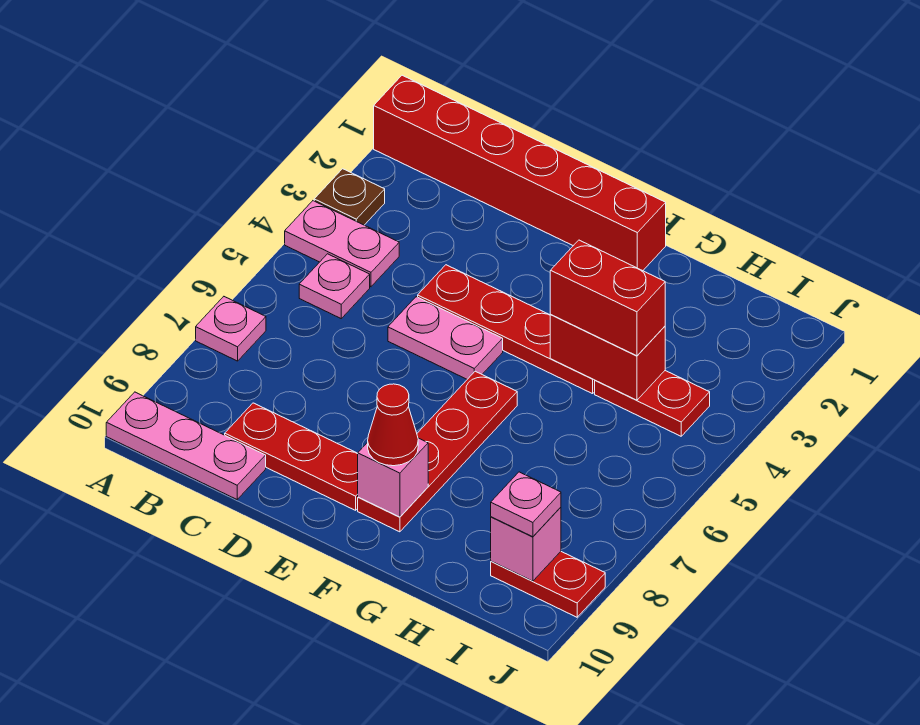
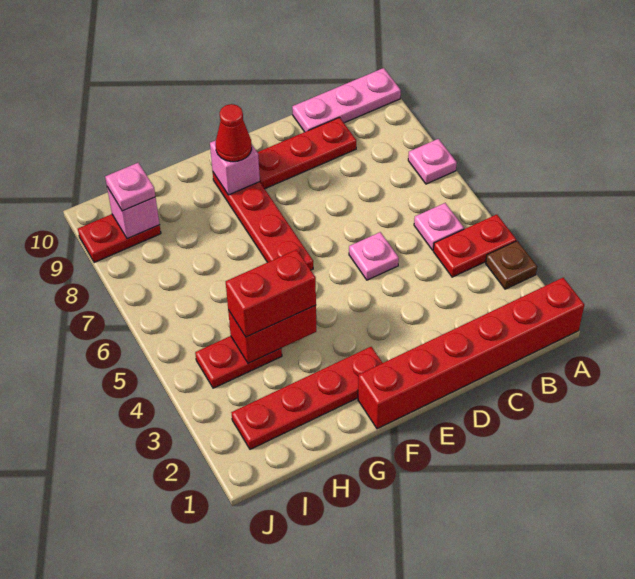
pink plate A4:B4 level 1 -> red plate A4:B4 level 1
red plate D4:G4 level 1 -> red plate F2:I2 level 1
pink plate D5:E5 level 1 -> pink plate D5 level 1

